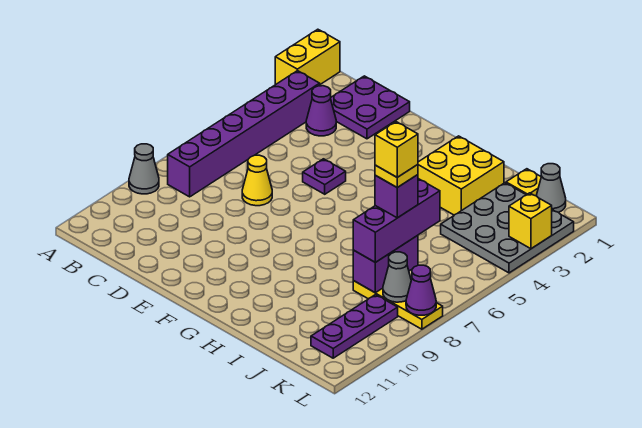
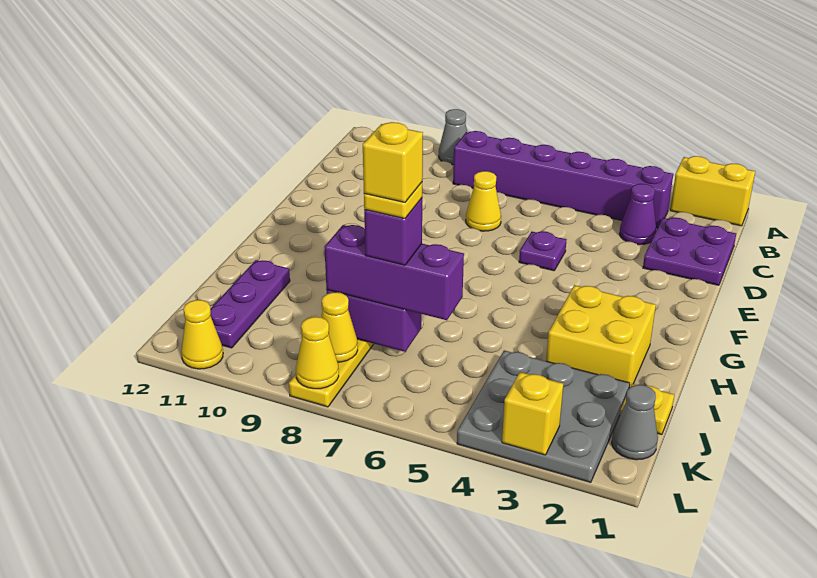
grey cone K8 level 2 -> yellow cone K8 level 2
purple plate K9:K11 level 1 -> purple plate I11:K11 level 1
purple cone L8 level 2 -> yellow cone L8 level 2
none -> yellow cone L11 level 1

